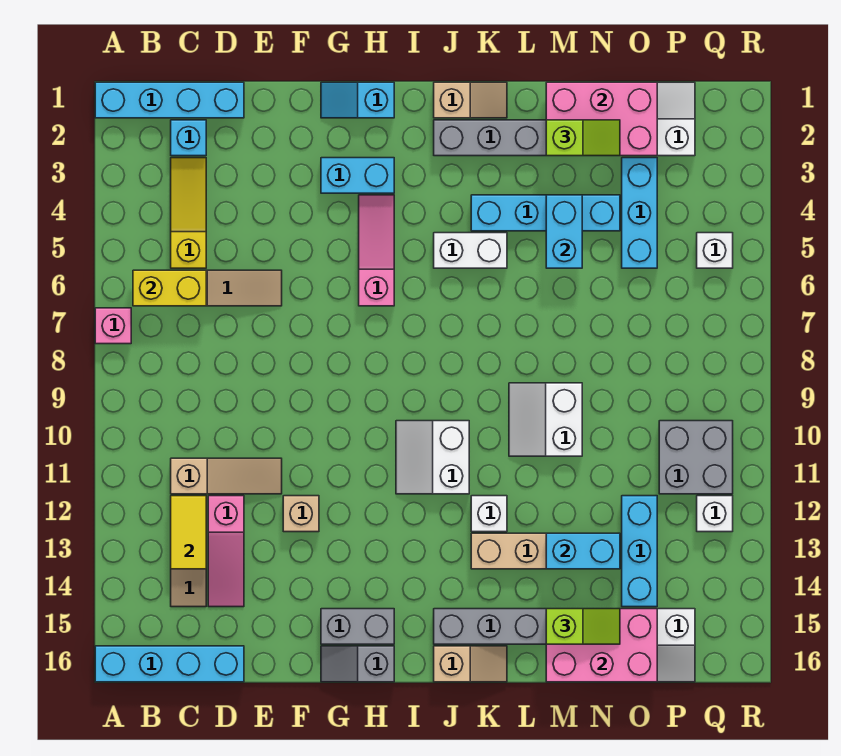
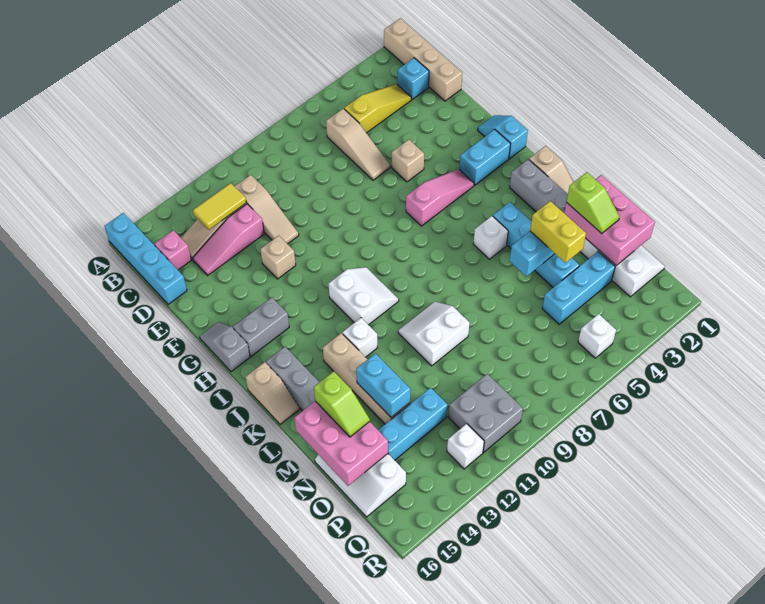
cyan brick A1:D1 level 1 -> tan brick A1:D1 level 1
pink brick A7 level 1 -> pink brick C15 level 1
yellow brick B6:C6 level 2 -> yellow brick M4:N4 level 3
none -> tan brick F5 level 1
cyan brick G3:H3 level 1 -> cyan brick H2:H3 level 1
grey brick G15:H15 level 1 -> grey brick H14:H15 level 1
white slope I10:J11 level 1 top J -> white slope I10:J11 level 1 top 11
white brick J5:K5 level 1 -> white brick K5 level 1

